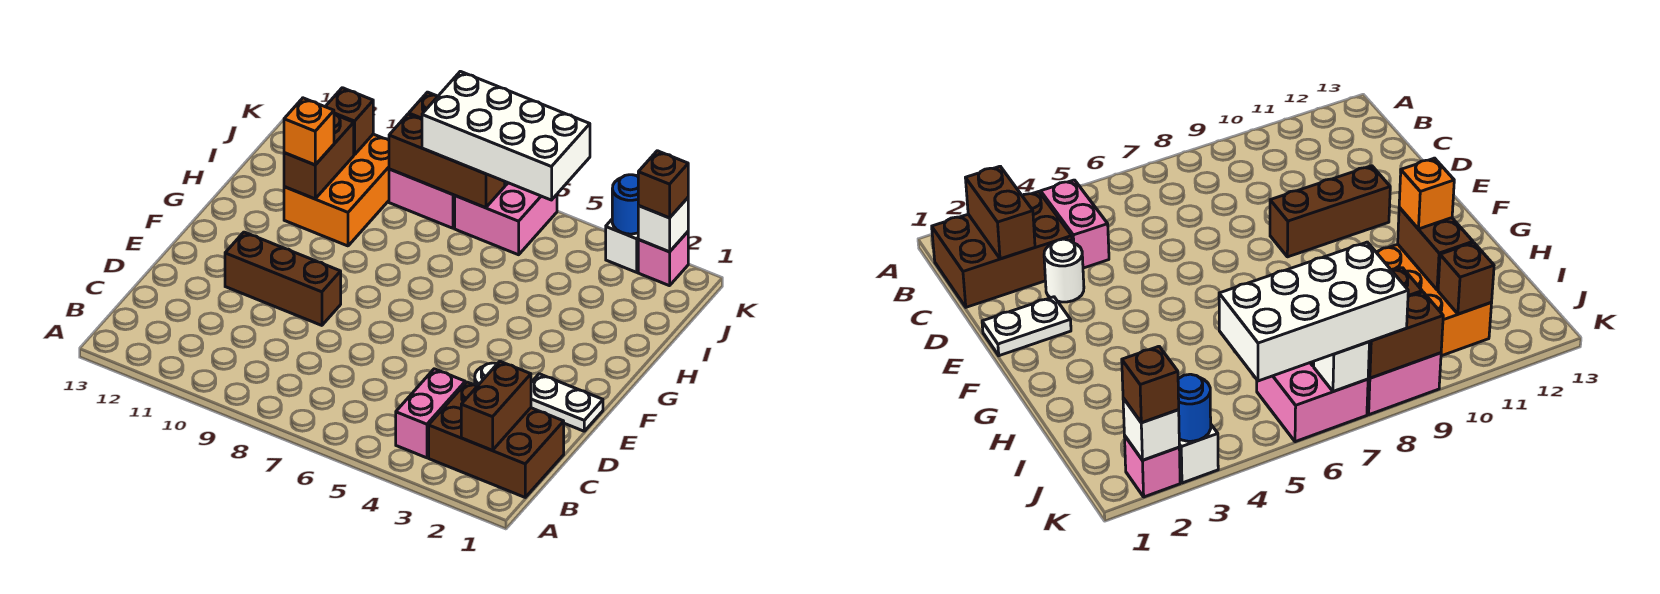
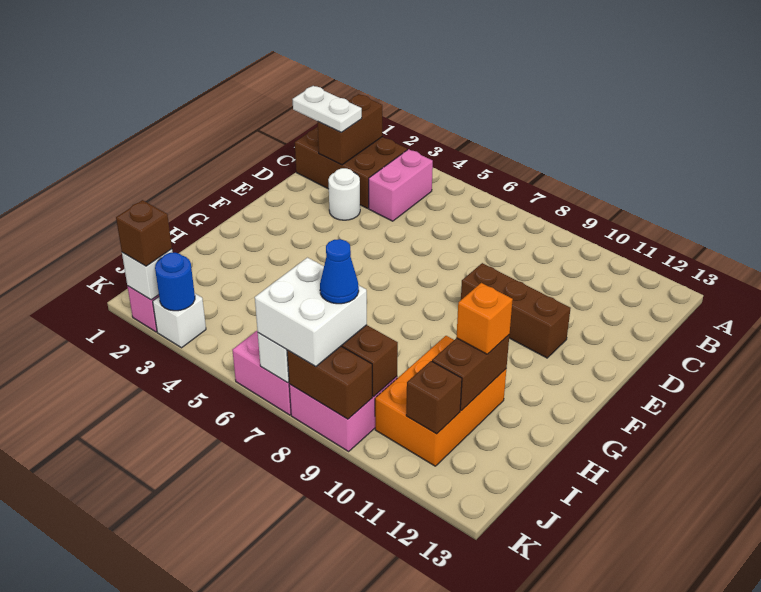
white plate E1:E2 level 1 -> white plate C1:C2 level 3
white brick J5:K8 level 3 -> white brick J7:K8 level 3
none -> blue cone J8 level 4

